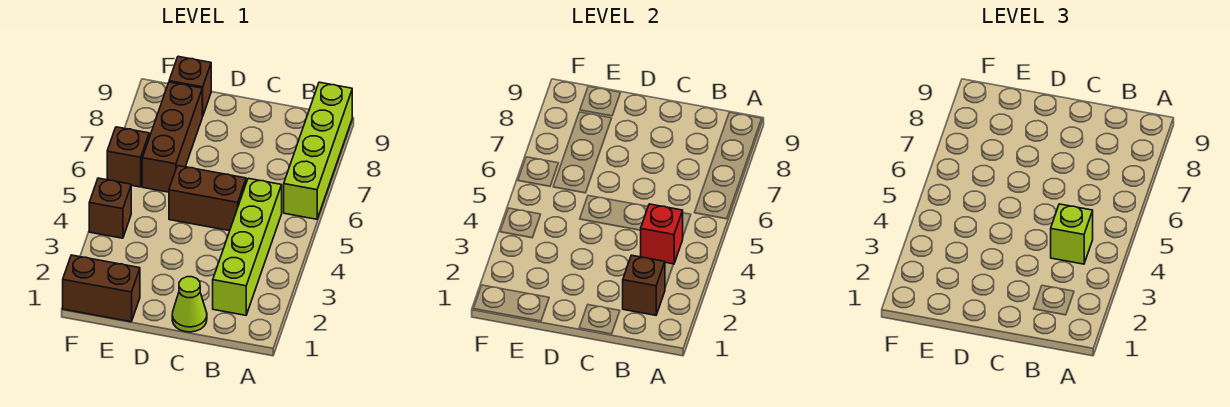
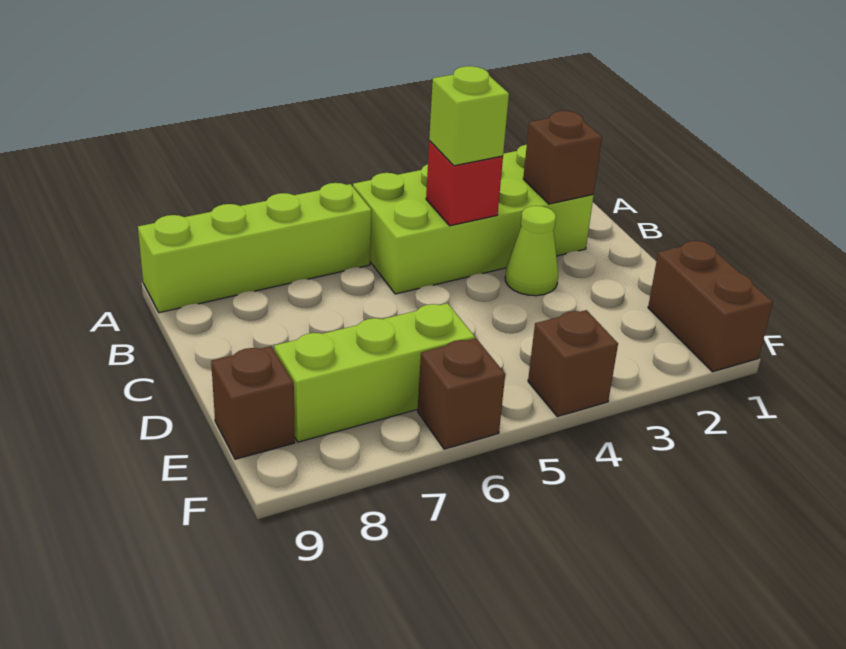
lime brick B2:B5 level 1 -> lime brick A2:B5 level 1
lime cone C1 level 1 -> lime cone C3 level 1
brown brick C5:D5 level 1 -> none
brown brick E6:E8 level 1 -> lime brick E6:E8 level 1

